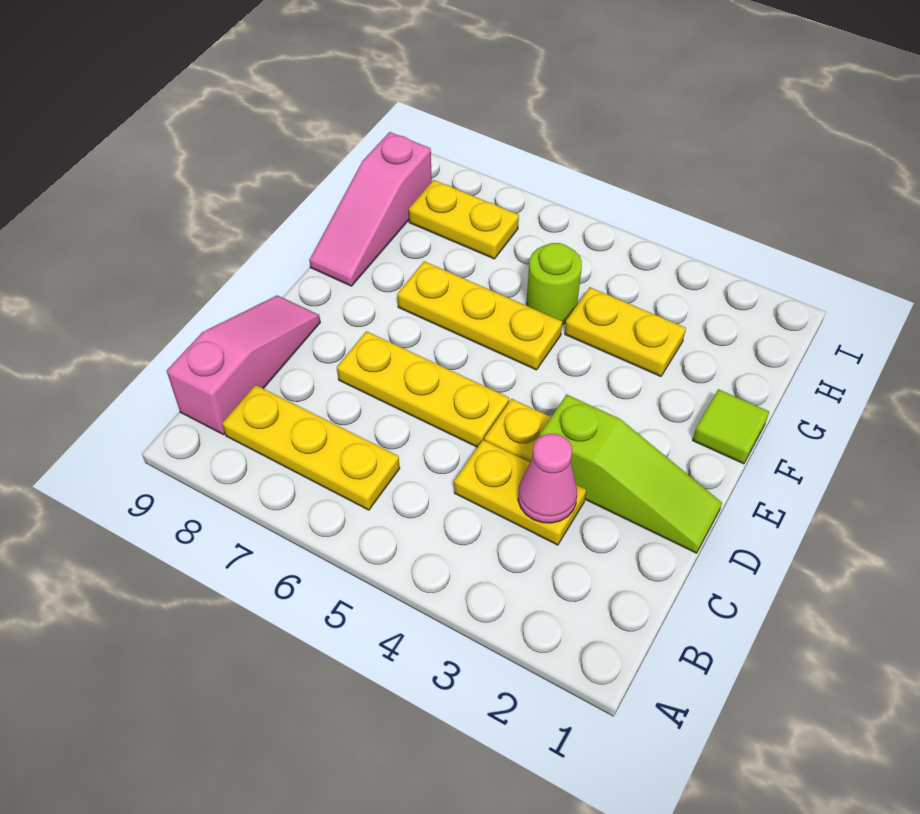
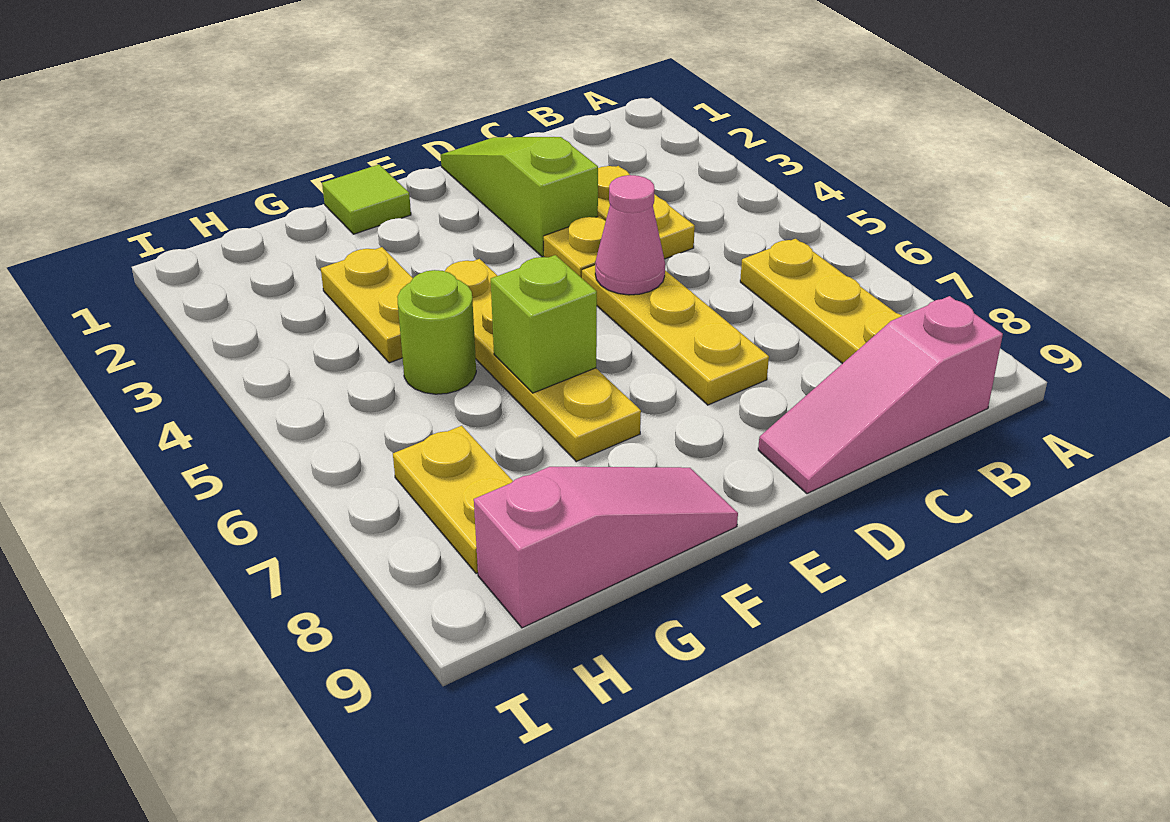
pink cone C3 level 2 -> pink cone D5 level 2
yellow plate F5:F7 level 1 -> yellow plate F4:F7 level 1
none -> lime brick F6 level 2

